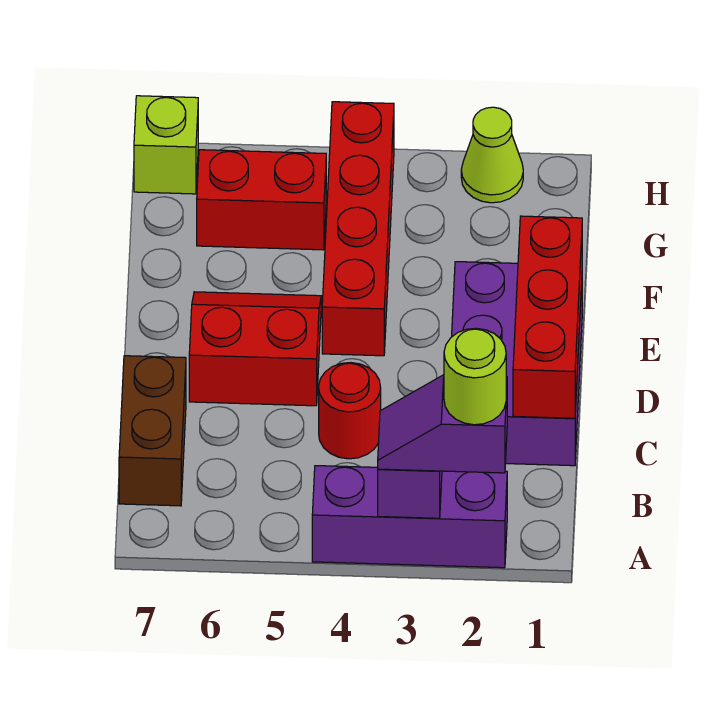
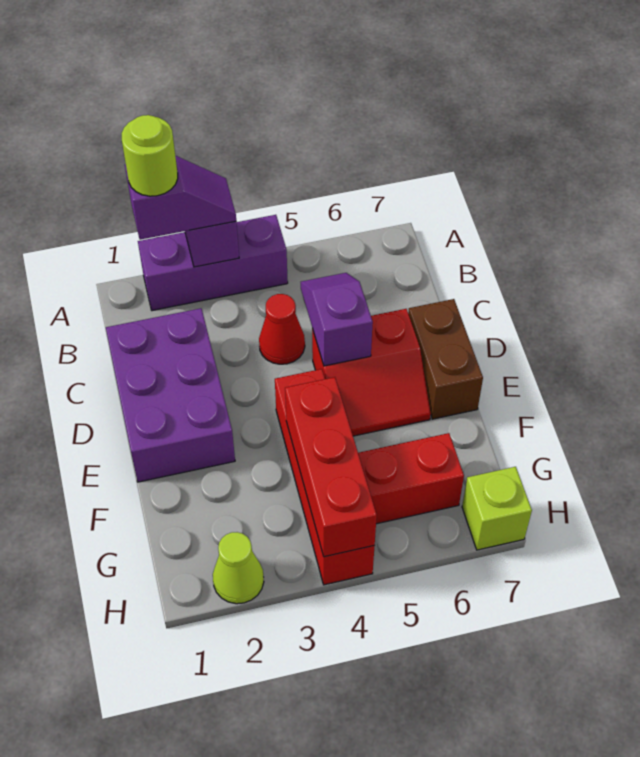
brown brick B7:C7 level 1 -> brown brick D7:E7 level 1
red brick C1:E1 level 2 -> red brick F4:H4 level 2
red round brick C4 level 1 -> red cone C4 level 1
none -> purple slope C5:D5 level 2 top D

